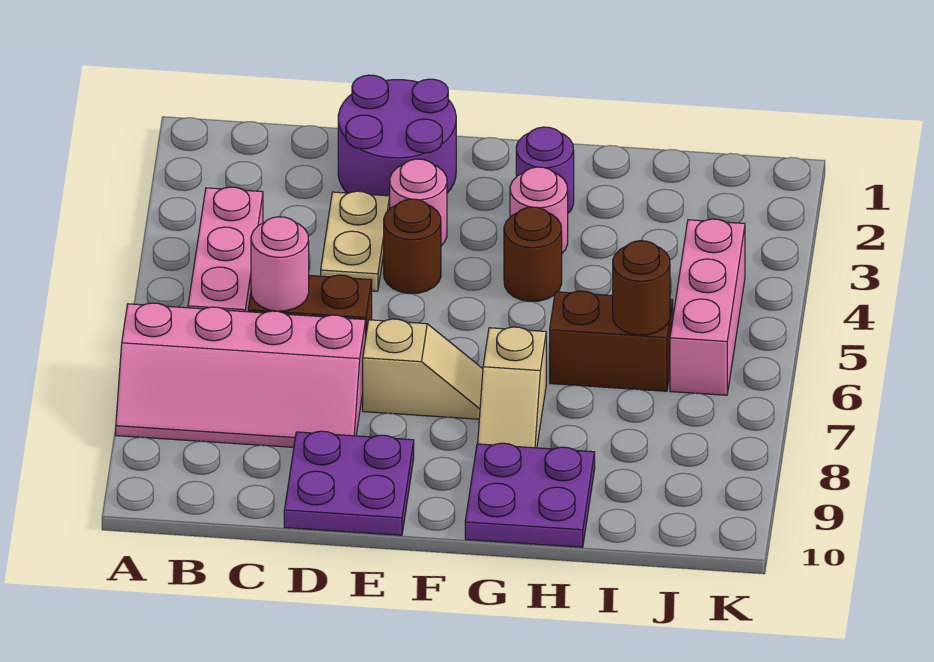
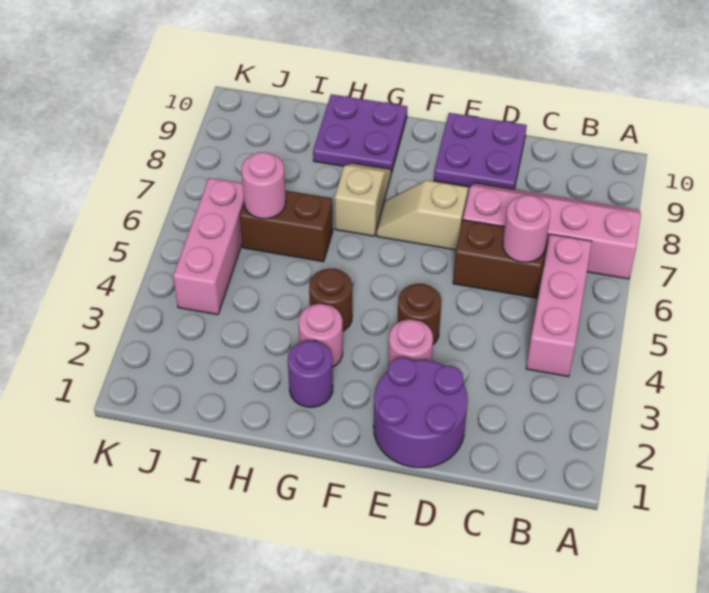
tan plate D3:D4 level 1 -> none
brown round brick I6 level 2 -> pink round brick I6 level 2

